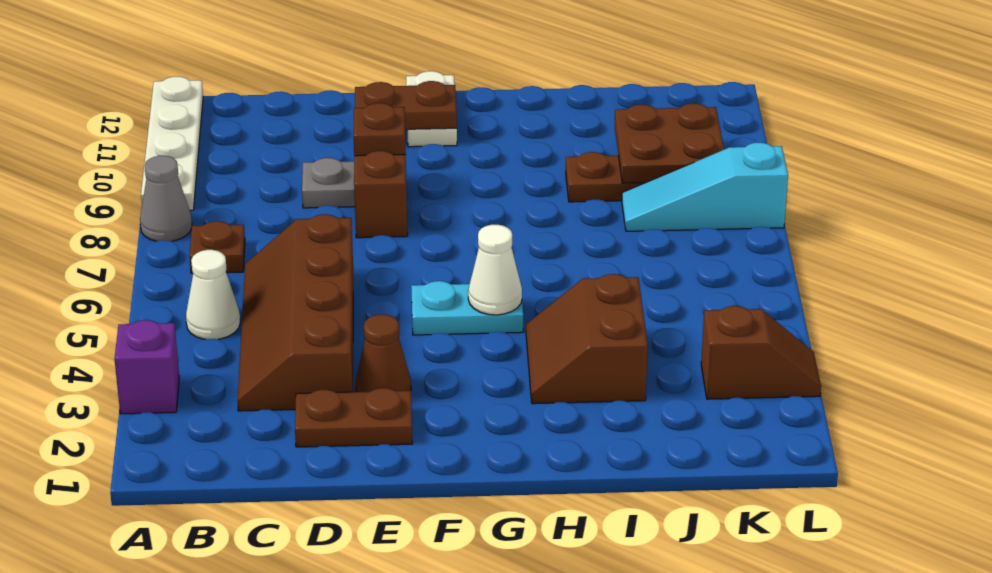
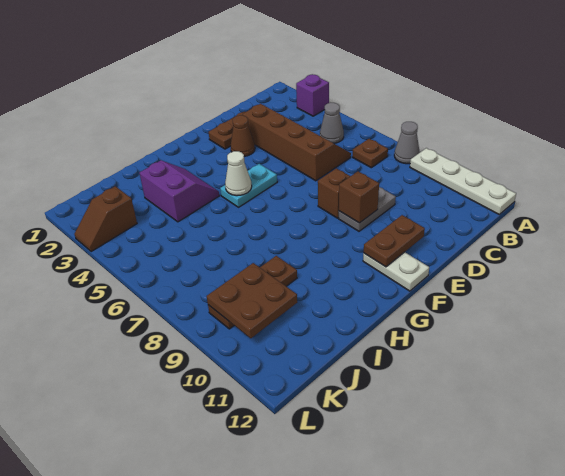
white cone B5 level 1 -> grey cone B5 level 1
brown slope H3:I4 level 1 top I -> purple slope H3:I4 level 1 top I
cyan slope J8:L8 level 1 top L -> none

